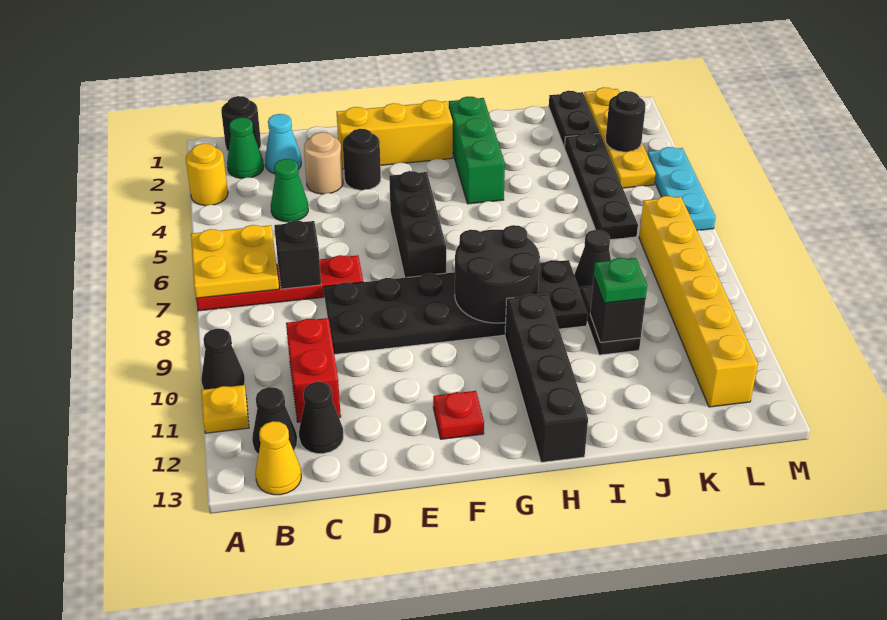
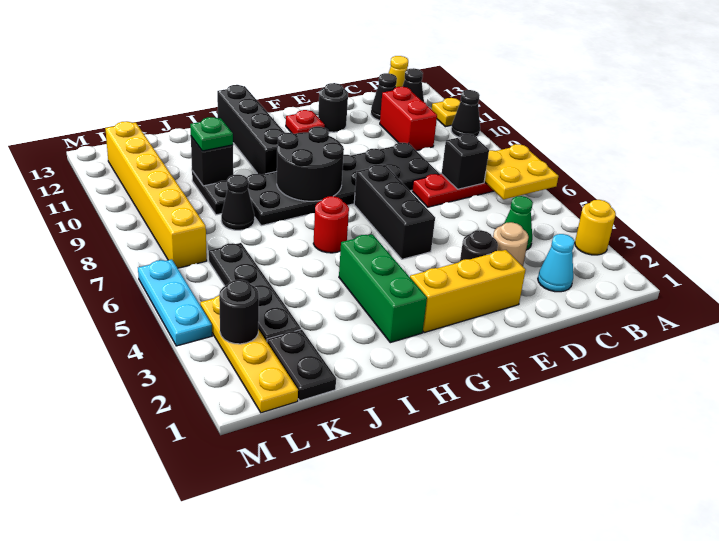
black round brick B1 level 1 -> black round brick E12 level 1
green cone B2 level 1 -> none
none -> red round brick H6 level 1

